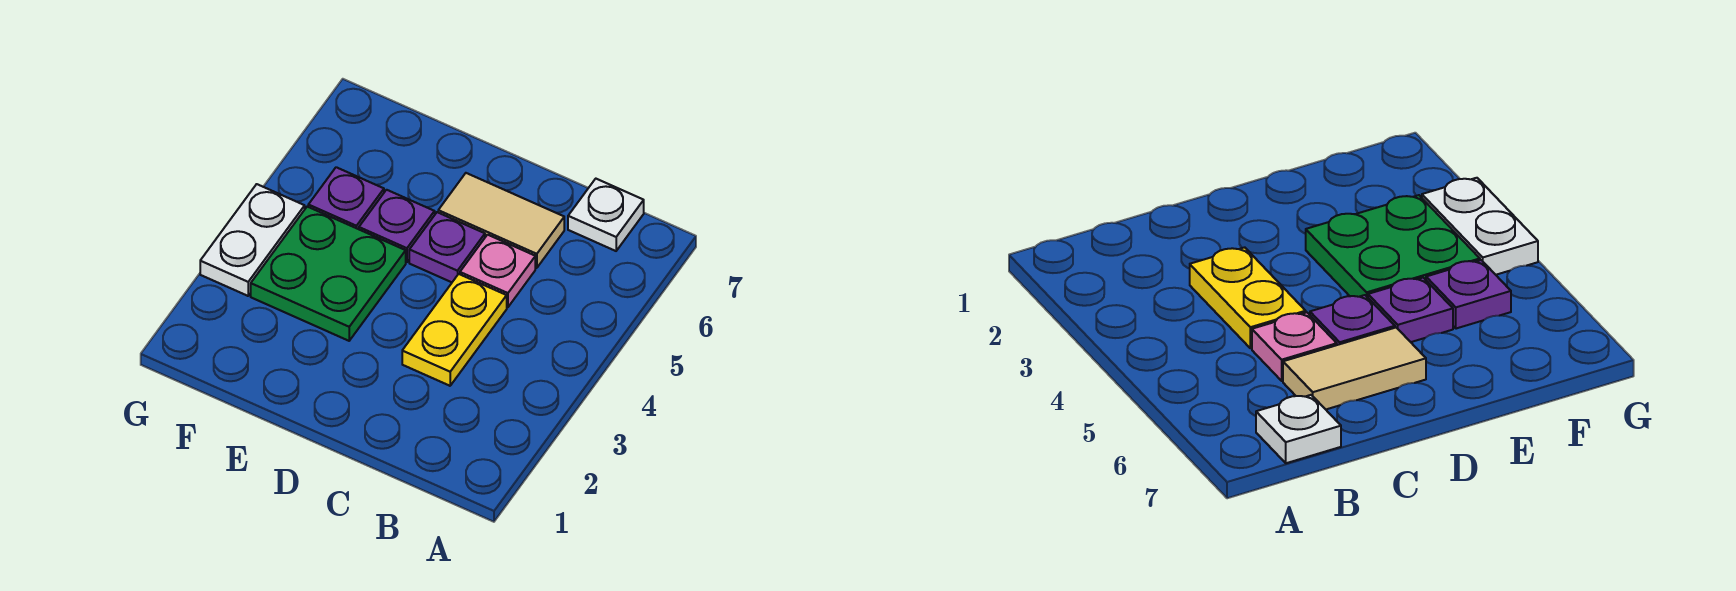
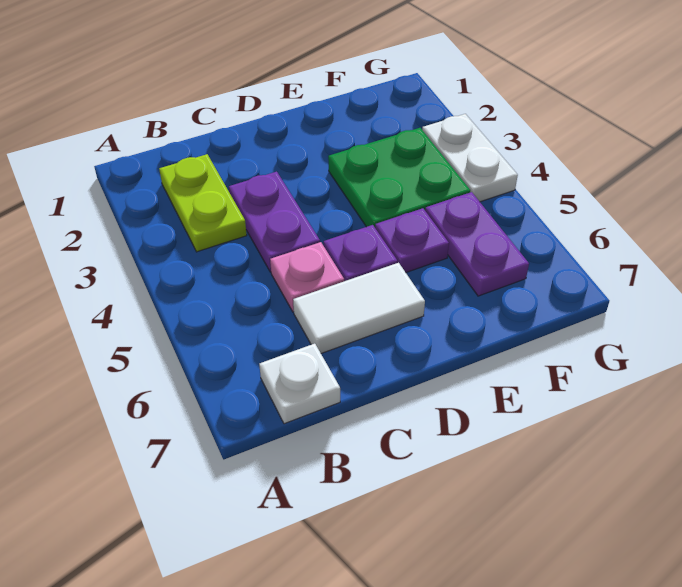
none -> lime plate B2:B3 level 1
yellow plate C3:C4 level 1 -> purple plate C3:C4 level 1
tan tile C6:D6 level 1 -> white tile C6:D6 level 1
purple plate F5 level 1 -> purple plate F5:F6 level 1

